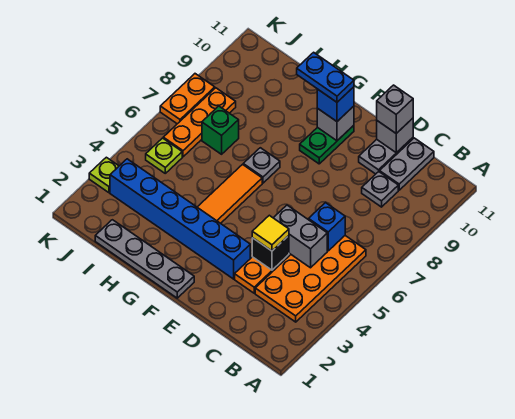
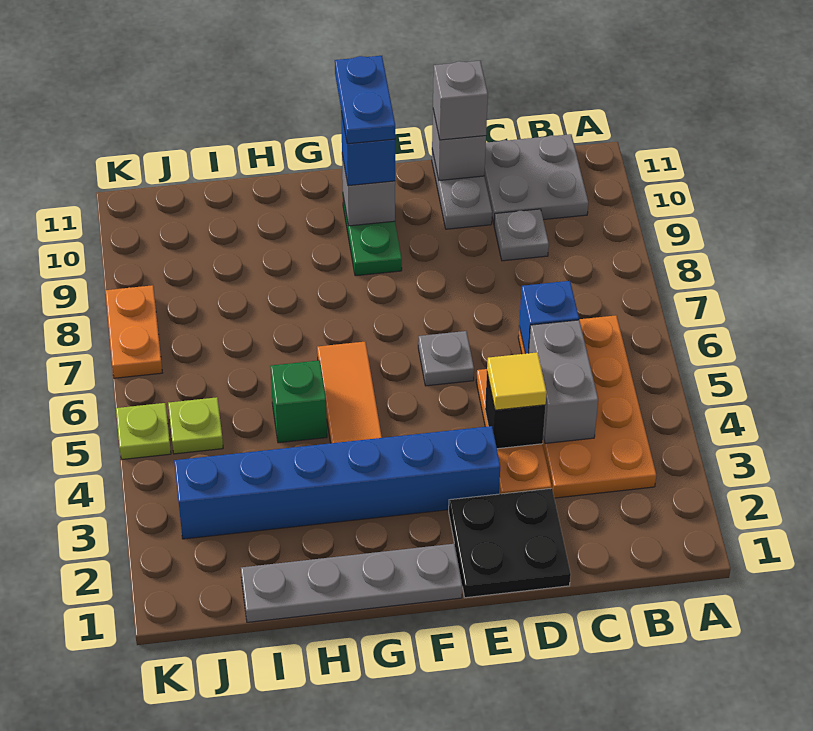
grey brick C5:D5 level 2 -> grey brick C4:C5 level 2
grey plate C10:C11 level 1 -> grey plate B10:C11 level 1
none -> black plate D1:E2 level 1
blue plate F10:G10 level 4 -> blue plate F10:F11 level 4
grey plate G7 level 1 -> grey plate E6 level 1
green brick I7 level 1 -> green brick H5 level 1
orange plate J6:J8 level 1 -> none
lime plate K3 level 1 -> lime plate K5 level 1

